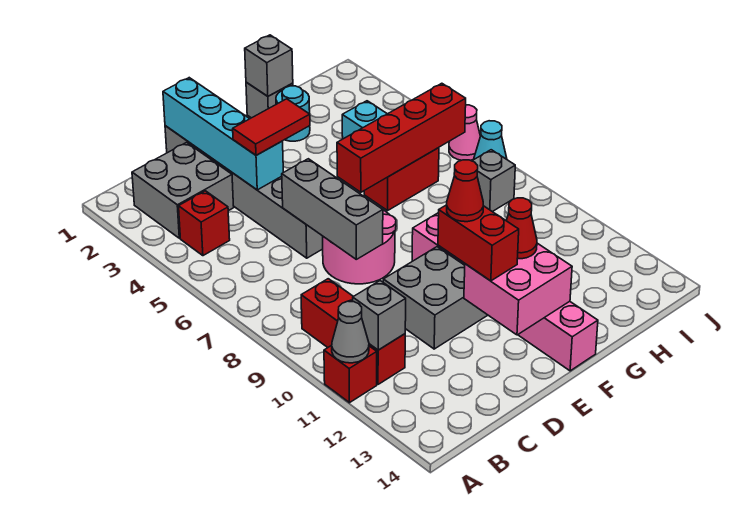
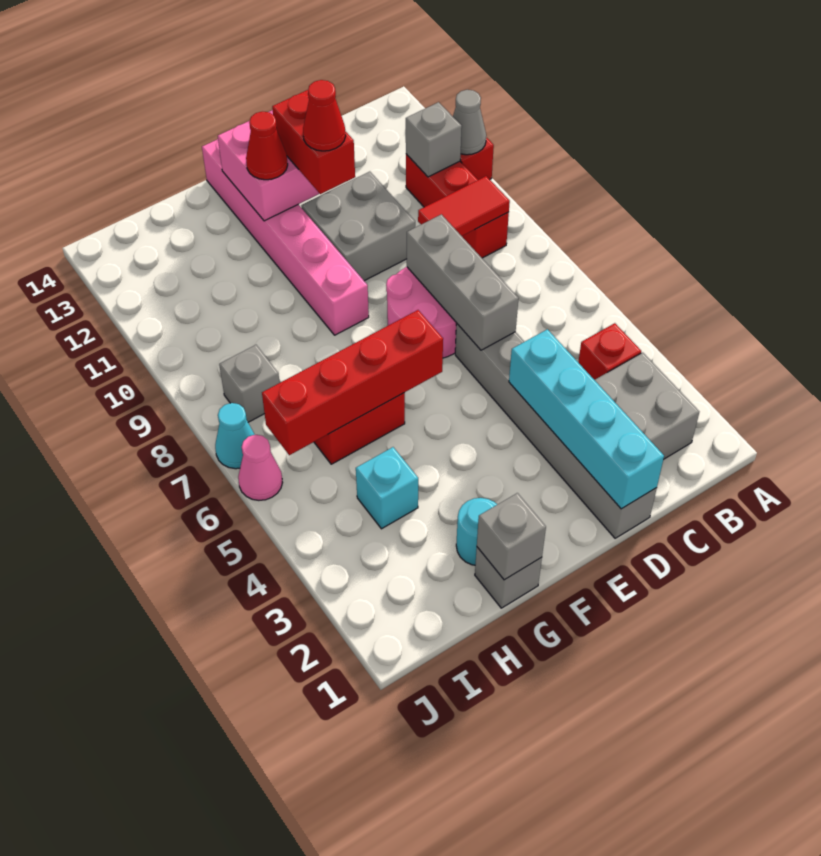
red tile D4:E4 level 3 -> red tile B9:C9 level 2

